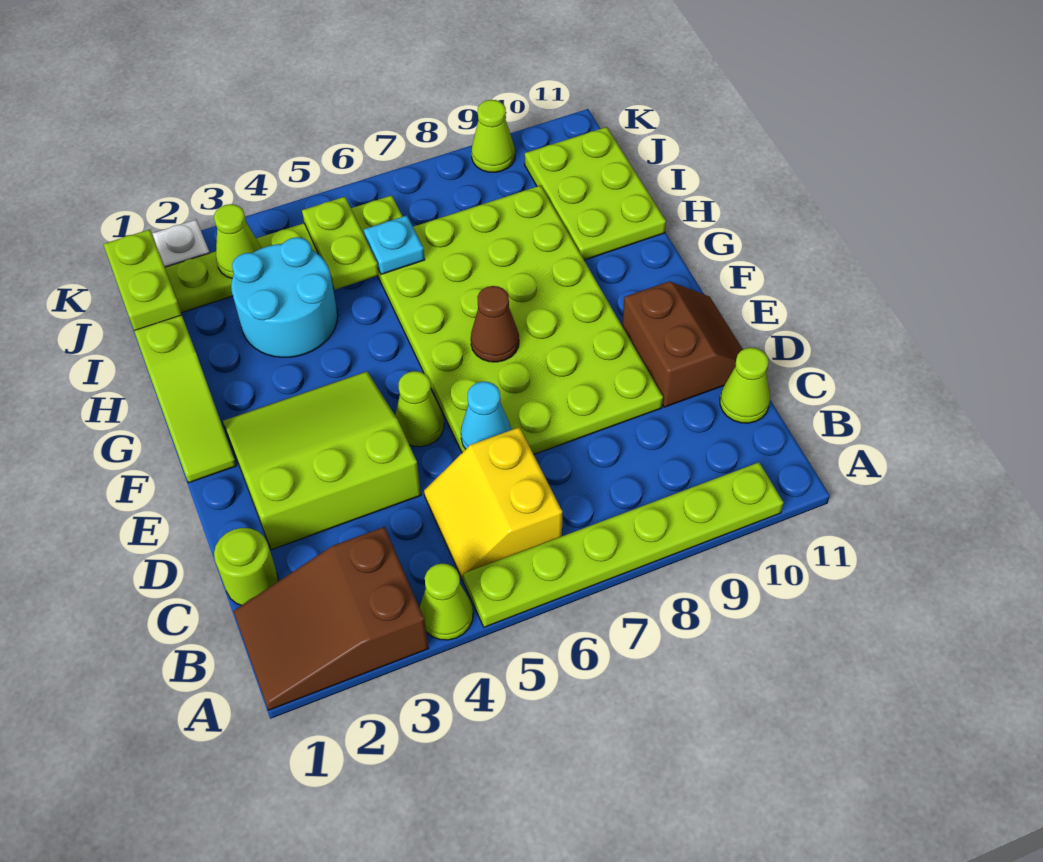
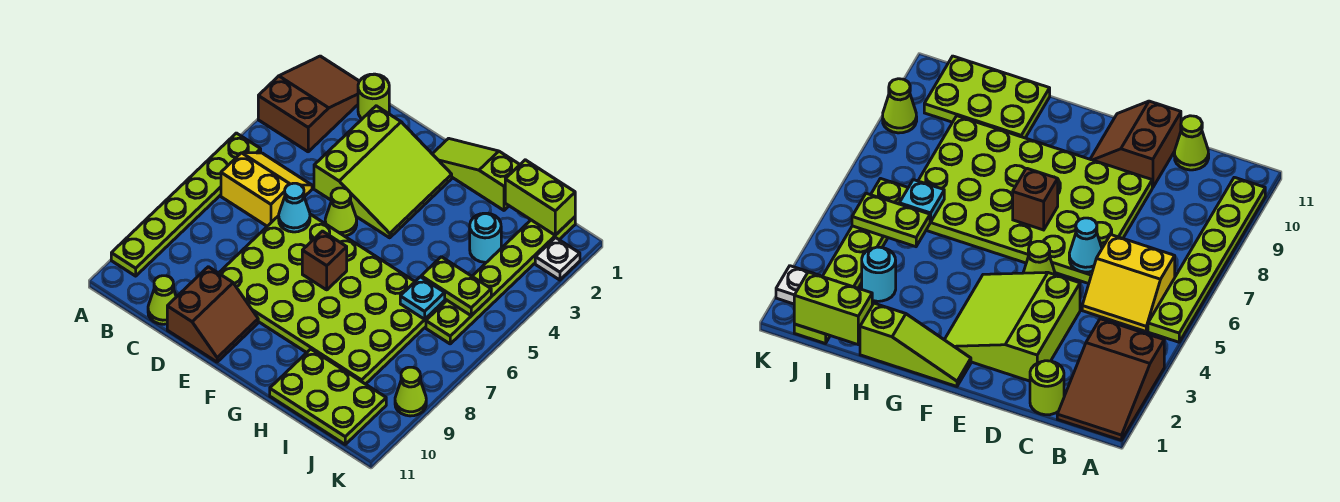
lime cone A4 level 1 -> none
brown slope D10:E11 level 1 top 10 -> brown slope D10:E11 level 1 top D
brown cone F7 level 2 -> brown brick F7 level 2
cyan round brick H3:I4 level 1 -> cyan round brick I3 level 1
lime cone J3 level 2 -> none

